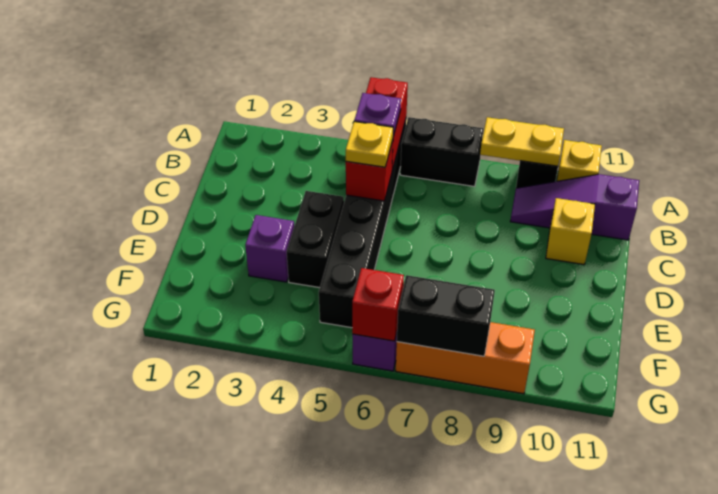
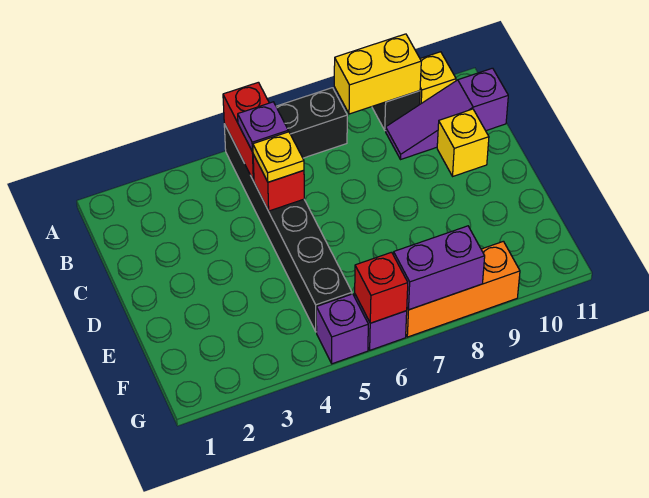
yellow plate A8:A9 level 2 -> yellow brick A8:A9 level 2
black brick D4:E4 level 1 -> none
purple brick E3 level 1 -> purple brick G5 level 1
black brick G7:G8 level 2 -> purple brick G7:G8 level 2

